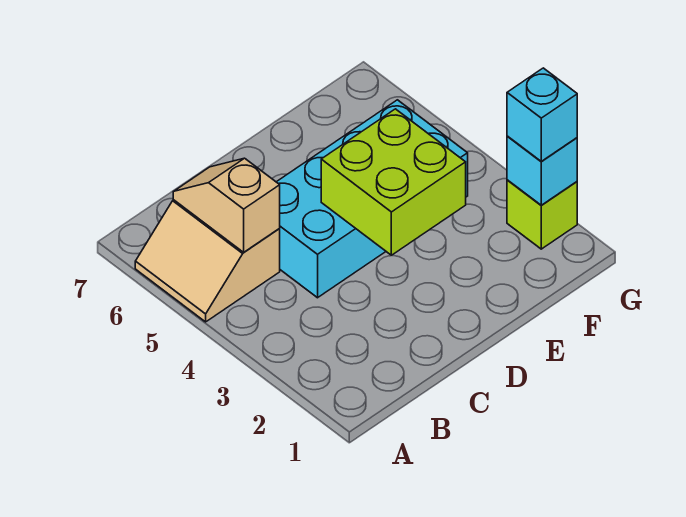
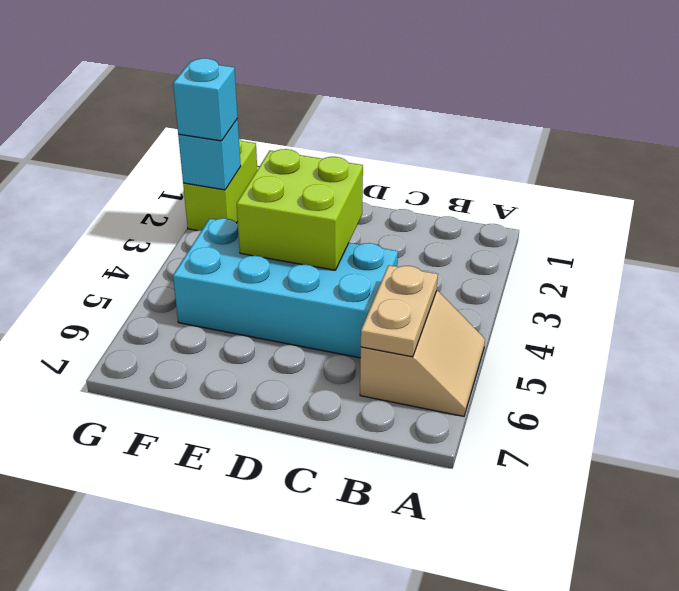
tan slope B5:B6 level 2 top 5 -> tan plate B5:B6 level 2
lime brick G2 level 1 -> lime brick G1:G2 level 1

